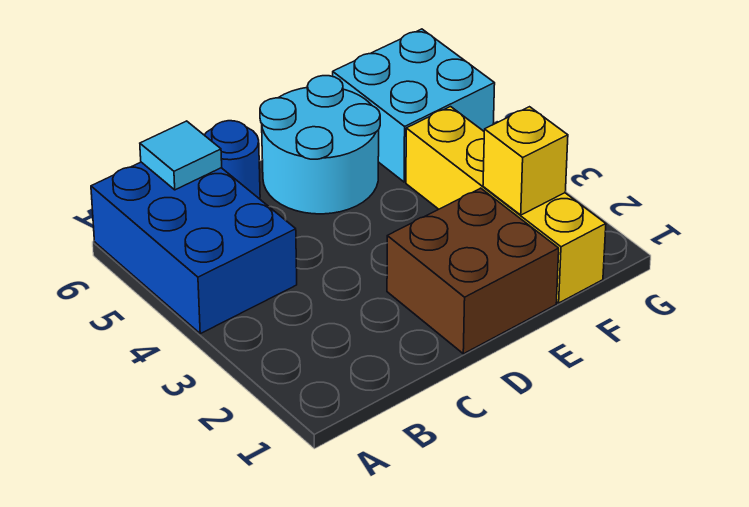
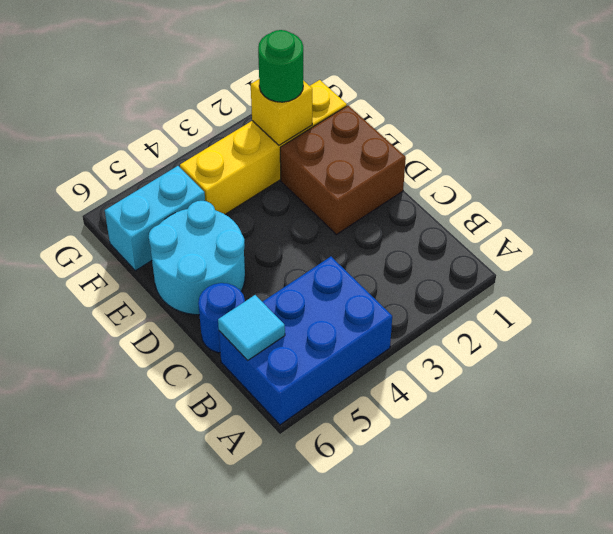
none -> green round brick F2 level 3
cyan brick F5:G6 level 1 -> cyan brick F5:F6 level 1

